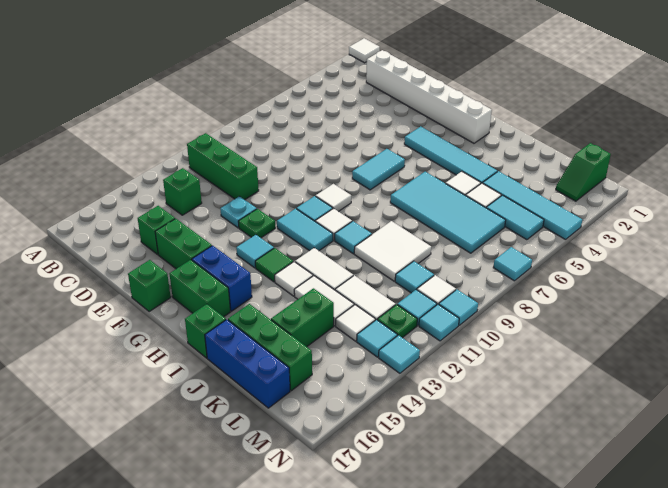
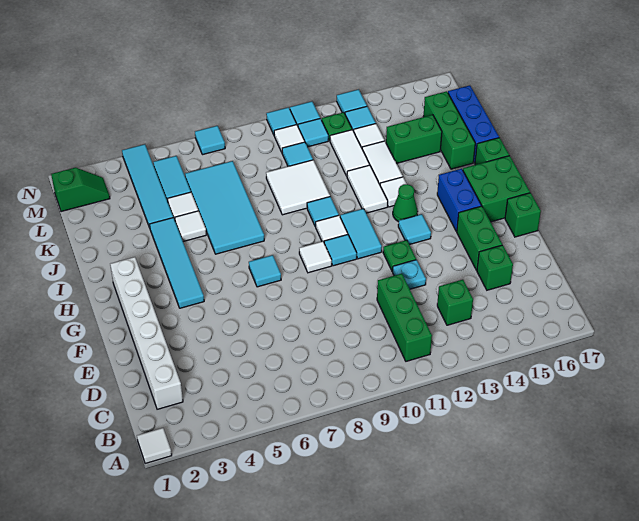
cyan tile G6:G7 level 1 -> cyan tile G7 level 1
green brick G16:H16 level 1 -> green brick G16:H17 level 1
green tile H13 level 1 -> green cone H13 level 1

